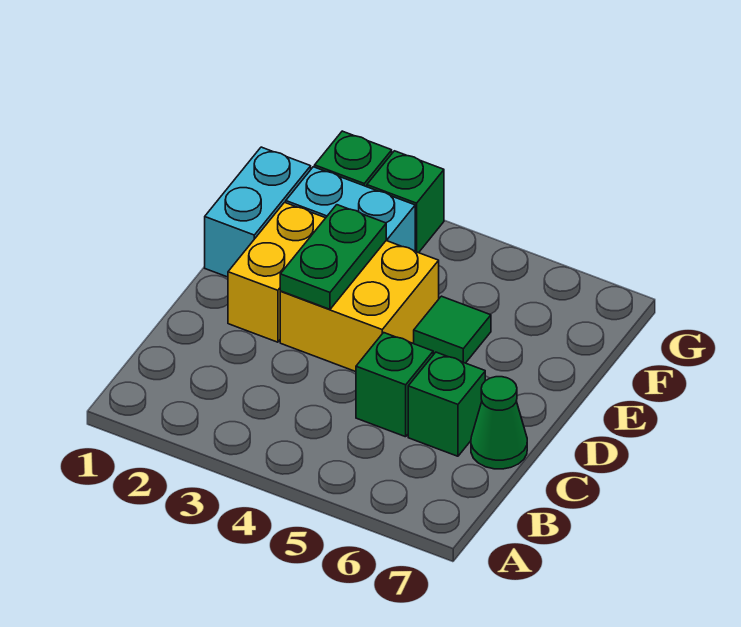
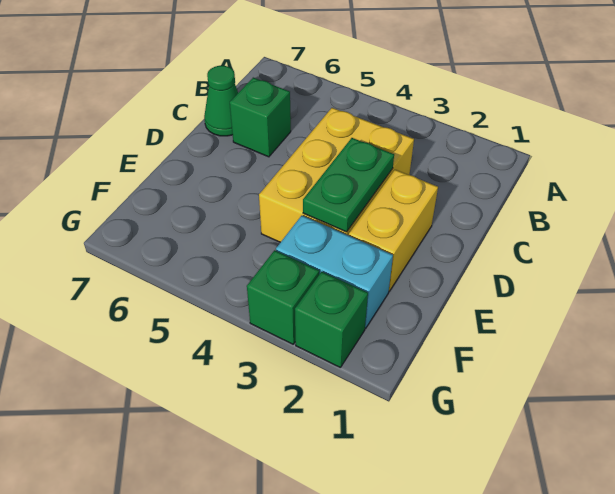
green brick C5 level 1 -> none
yellow brick D3:E4 level 1 -> yellow brick C3:E4 level 1
cyan brick E1:F1 level 1 -> none
green tile E5 level 1 -> none

